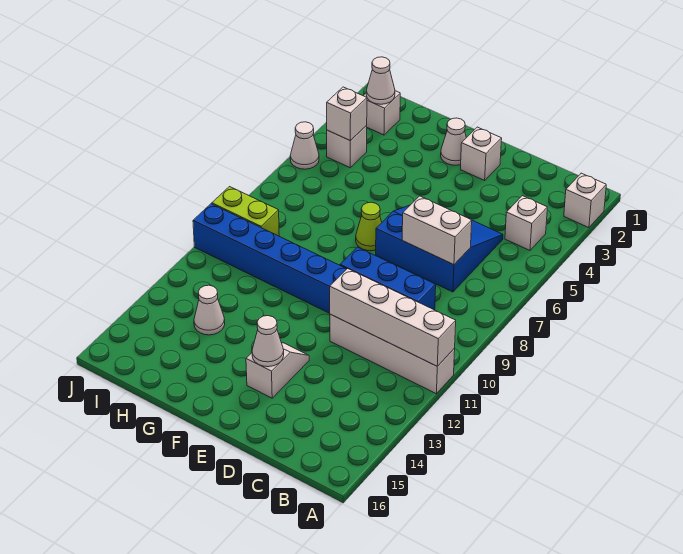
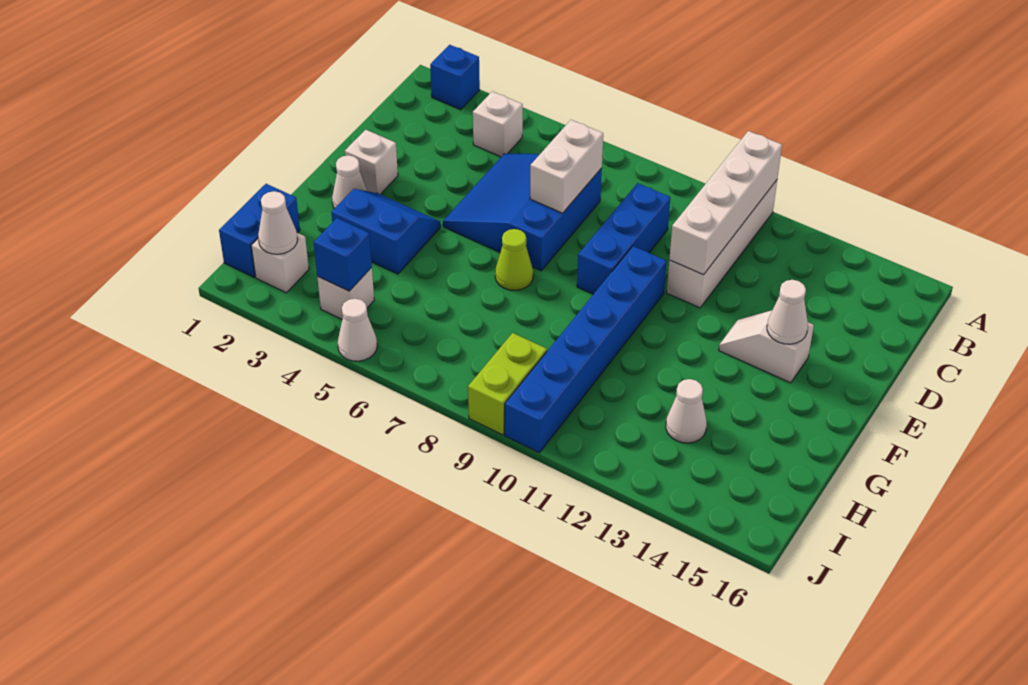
white brick A2 level 1 -> blue brick A2 level 1
none -> blue slope F3:G4 level 1 top G
none -> blue brick H1:I1 level 1
white brick I4 level 2 -> blue brick I4 level 2

